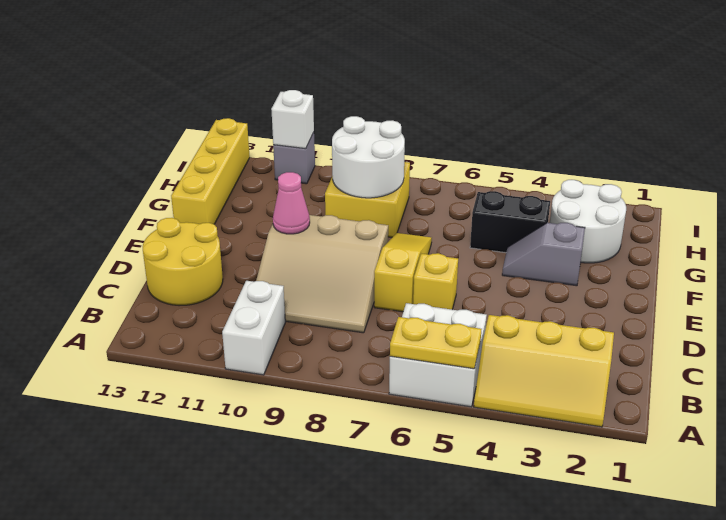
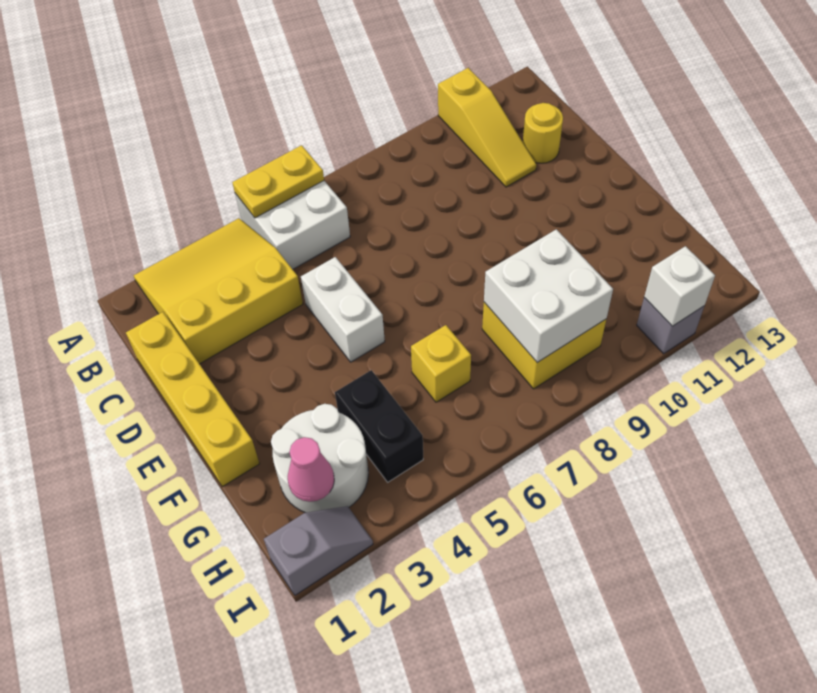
yellow slope A2:B4 level 1 top B -> yellow slope A2:C4 level 1 top C
white brick A10:B10 level 1 -> white brick D5:E5 level 1
tan slope C8:E10 level 1 top E -> none
yellow round brick C12:D13 level 1 -> yellow round brick C12 level 1
yellow brick D6 level 1 -> yellow brick G6 level 1
yellow slope D7:F7 level 1 top D -> yellow slope A11:C11 level 1 top A
pink cone E10 level 2 -> pink cone H2 level 2
grey slope F3:F4 level 1 top 3 -> grey slope I1:I2 level 1 top 1
yellow brick F13:I13 level 1 -> yellow brick C1:F1 level 1
black brick G4:G5 level 1 -> black brick G4:H4 level 1
white round brick G8:H9 level 2 -> white brick G8:H9 level 2

